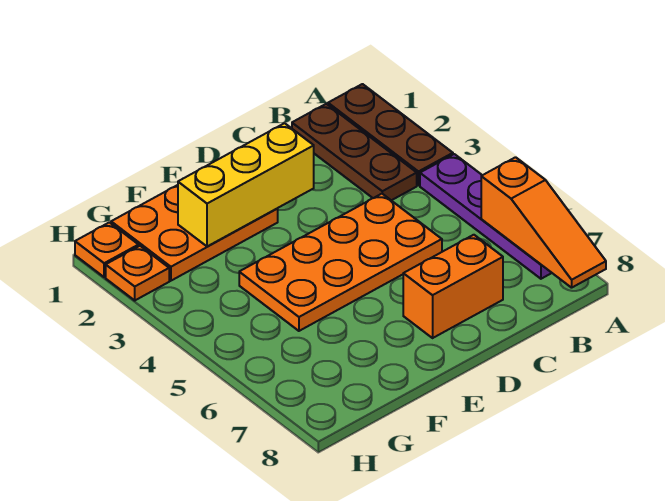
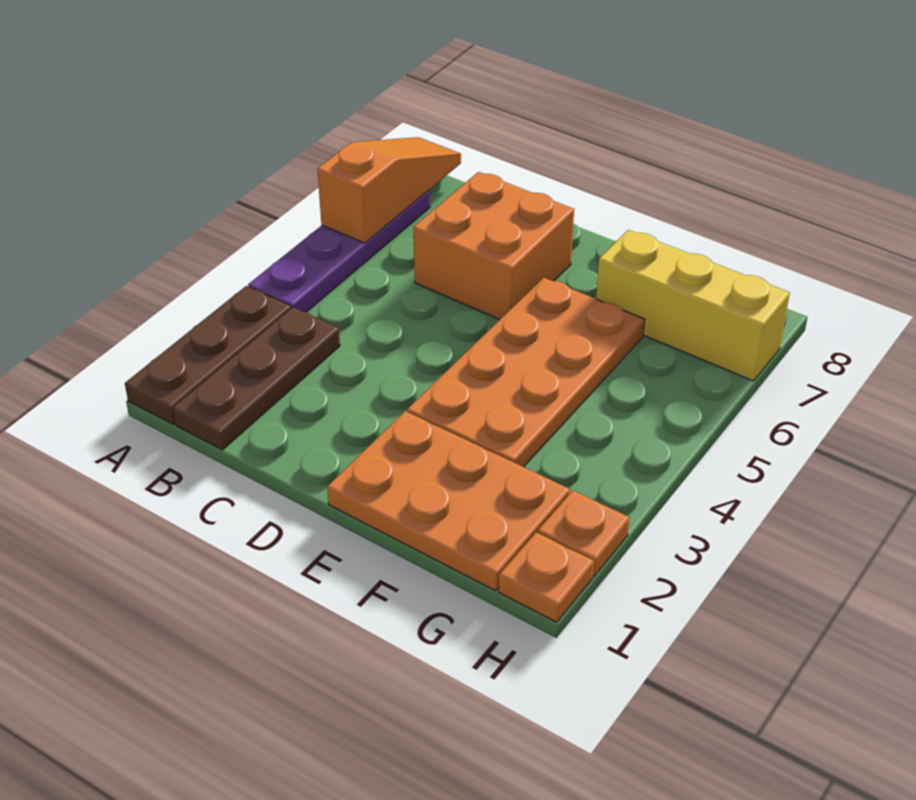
orange plate C4:F5 level 1 -> orange plate E3:F6 level 1
orange brick C7:D7 level 1 -> orange brick C6:D7 level 1
yellow brick D2:F2 level 2 -> yellow brick F7:H7 level 1

